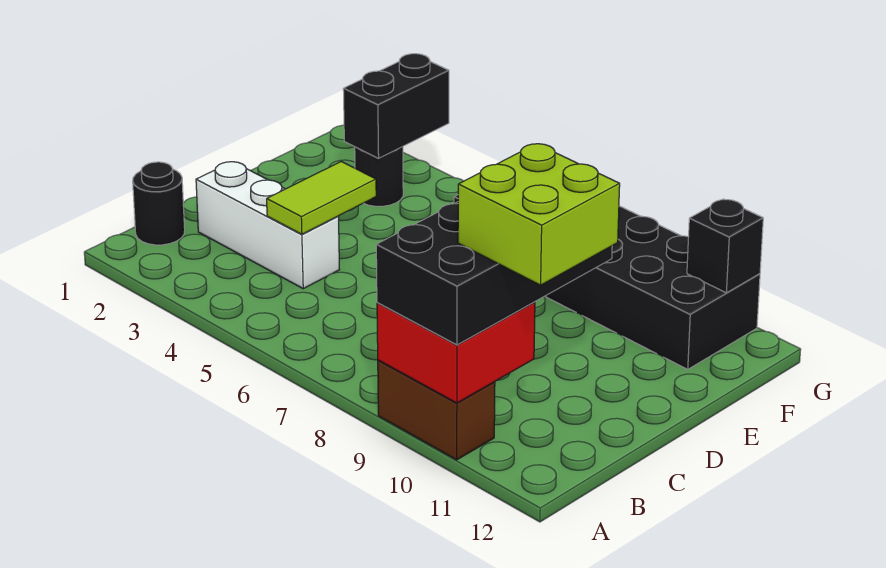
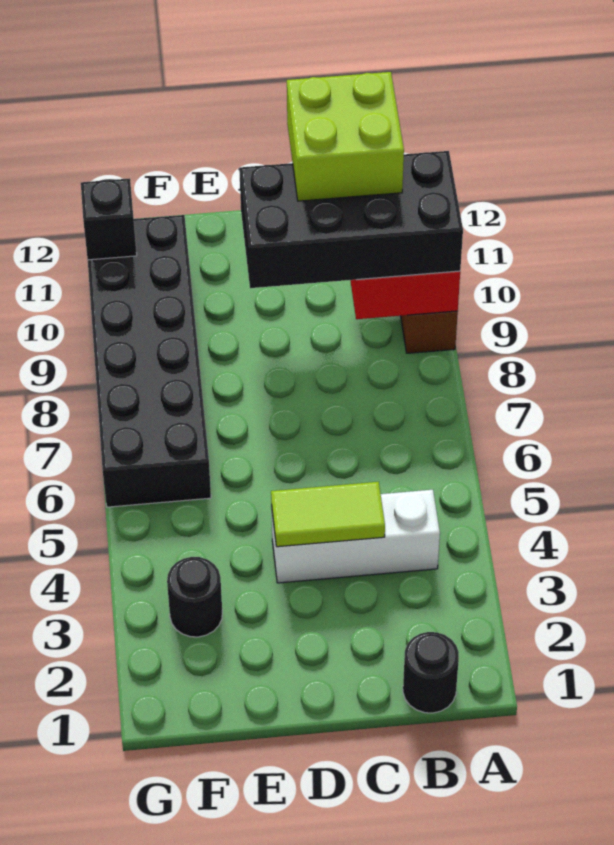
white brick C2:C4 level 1 -> white brick B4:D4 level 1
black brick F3:G3 level 2 -> none

